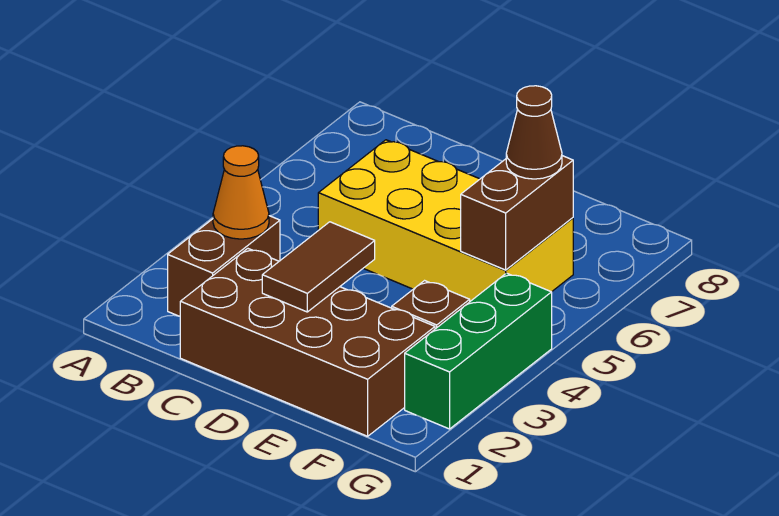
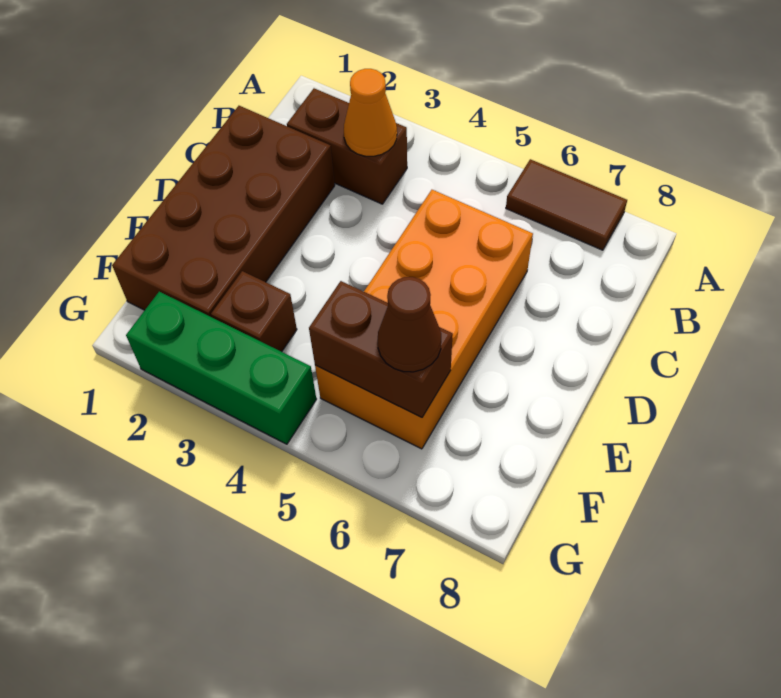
yellow brick C5:F6 level 1 -> orange brick C5:F6 level 1
brown tile D2:D3 level 2 -> brown tile A6:A7 level 1

